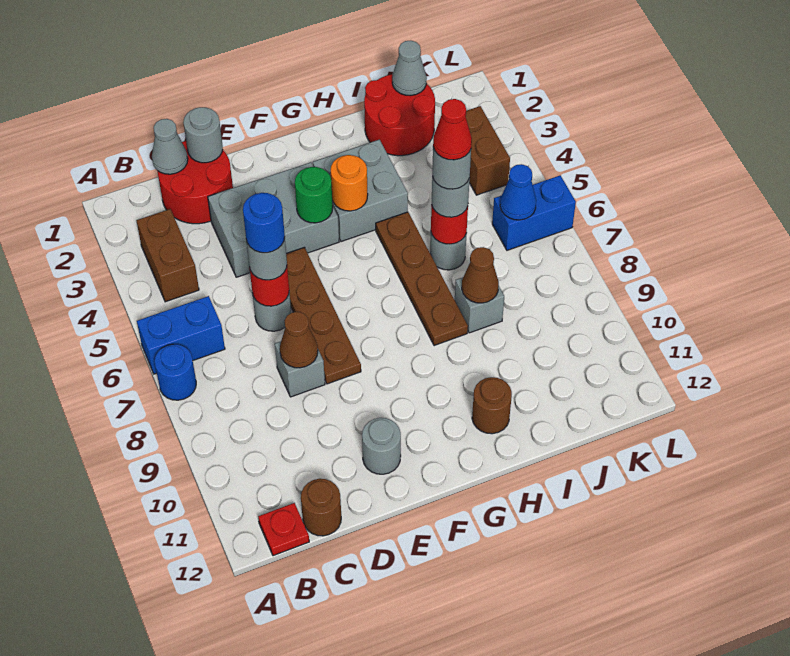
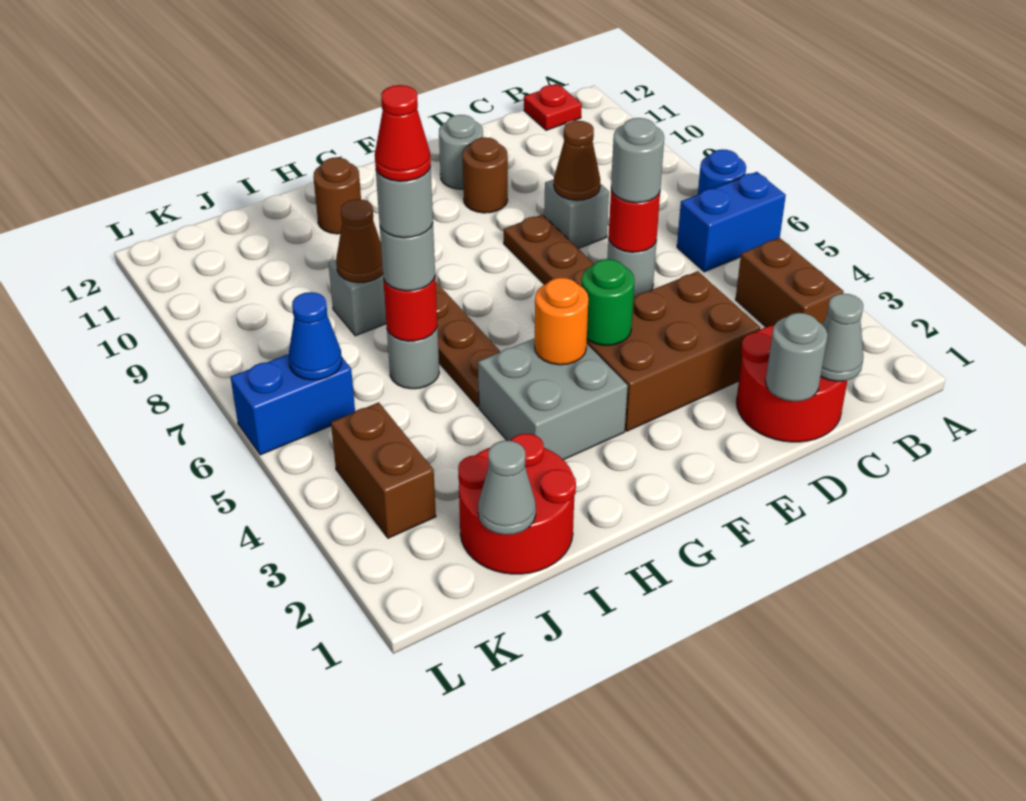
brown round brick C12 level 1 -> brown round brick E10 level 1
grey brick D3:F4 level 1 -> brown brick D3:F4 level 1
blue round brick D6 level 4 -> none

